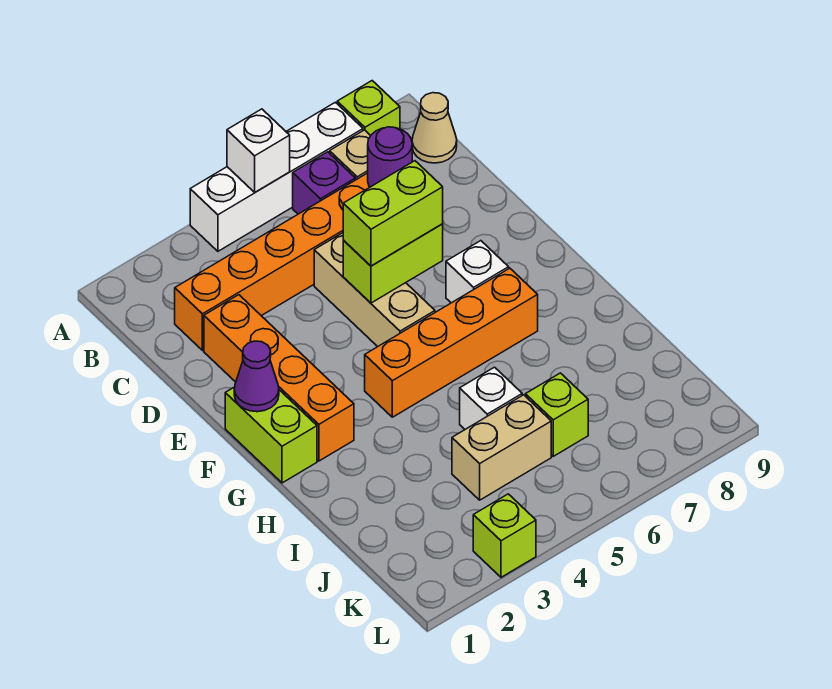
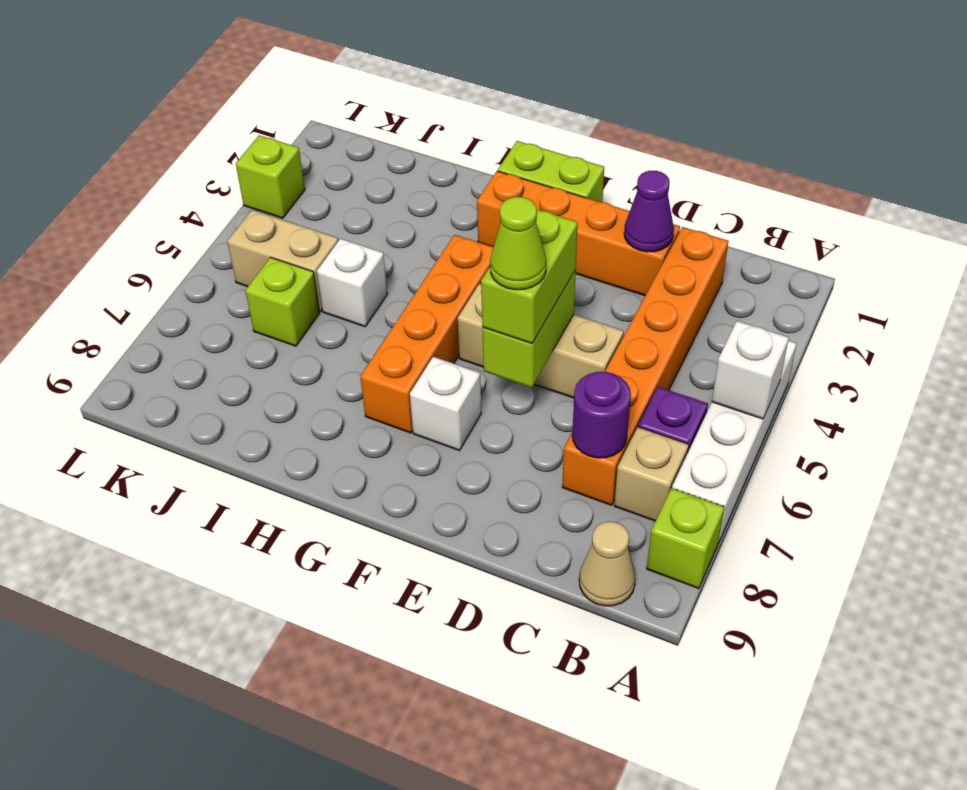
none -> lime cone E6 level 4
purple cone F1 level 2 -> purple cone D2 level 2
tan brick J4:J5 level 1 -> tan brick J5:K5 level 1

